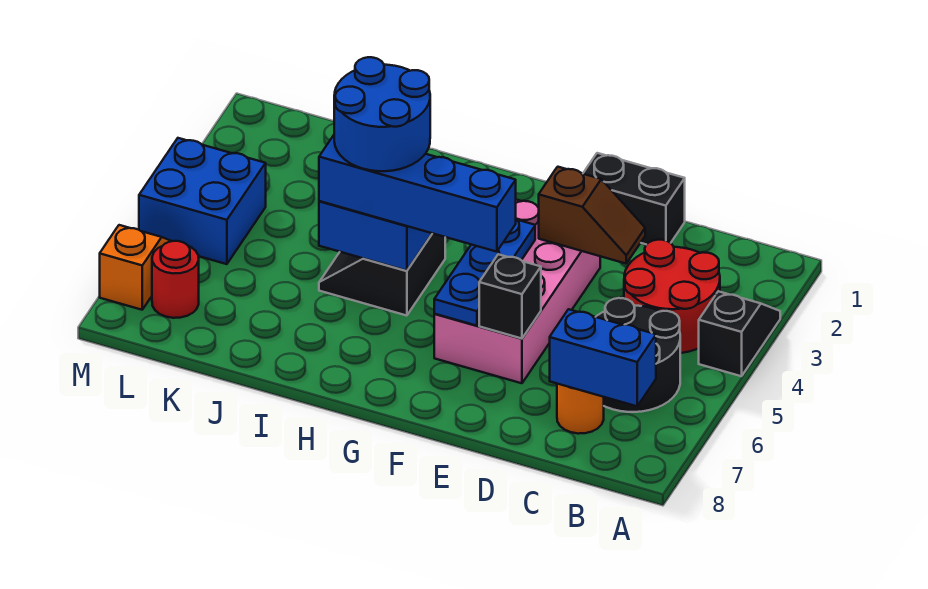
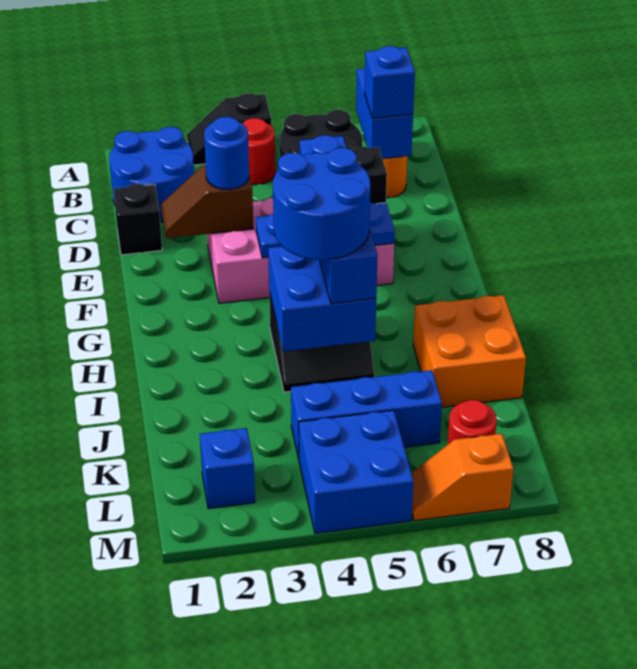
none -> blue round brick B1:C2 level 1
red round brick B3:C4 level 1 -> red round brick B4 level 1
none -> blue brick C7 level 3
black brick D1:E1 level 1 -> black brick D1 level 1
brown slope D3:E3 level 2 top E -> brown slope E2:E3 level 2 top 3
none -> blue round brick E3 level 3
none -> orange brick I7:J8 level 1
none -> blue brick K4:K6 level 1
none -> blue brick L2 level 1

